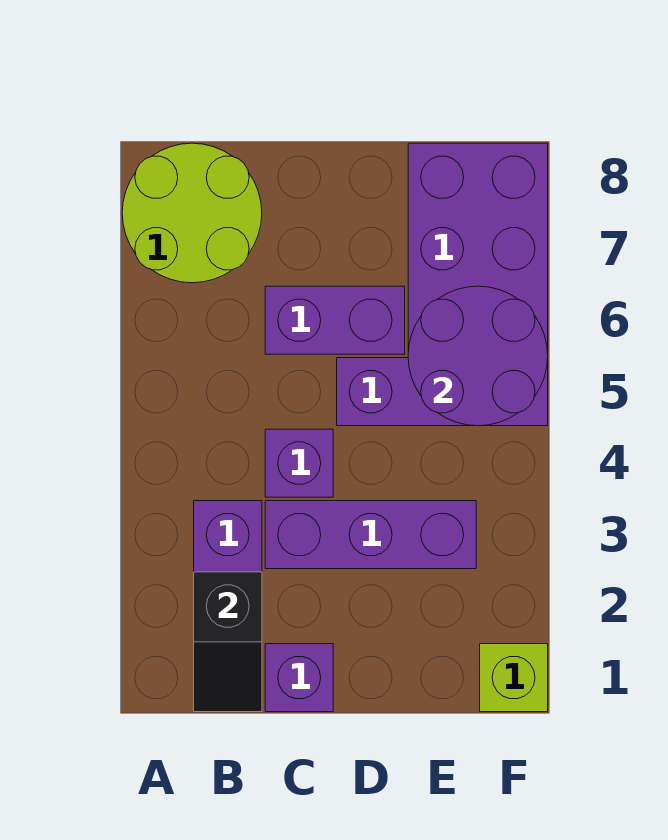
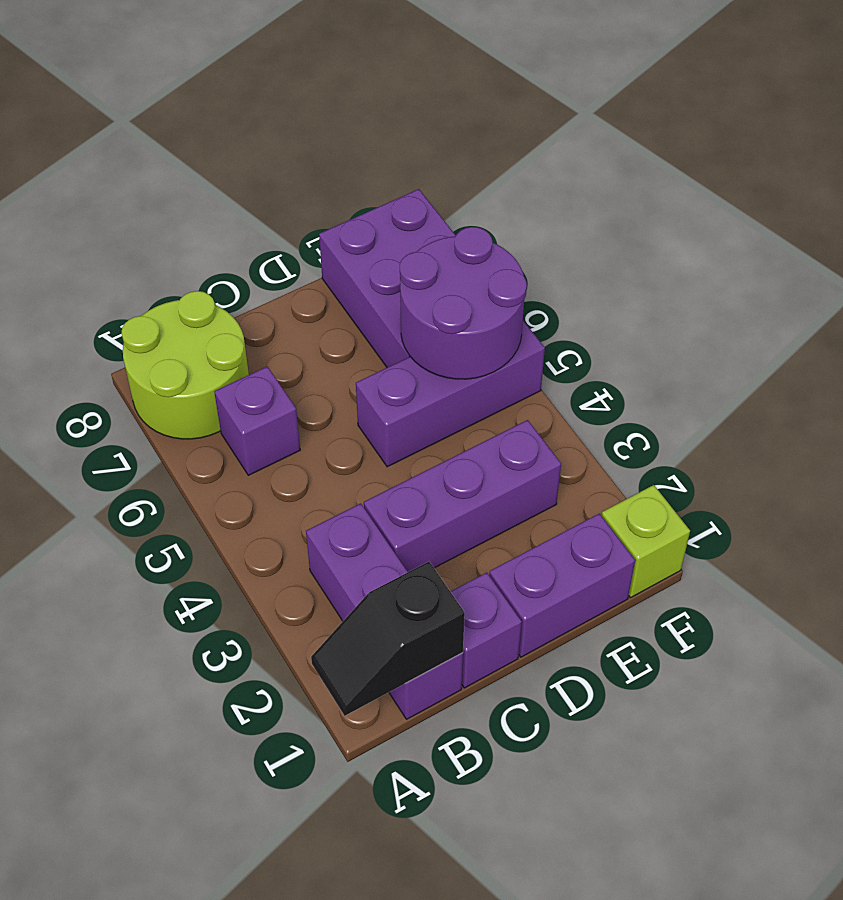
black slope B1:B2 level 2 top 2 -> black slope A1:B1 level 2 top B
purple brick C4 level 1 -> purple brick B6 level 1
purple brick C6:D6 level 1 -> purple brick D1:E1 level 1

